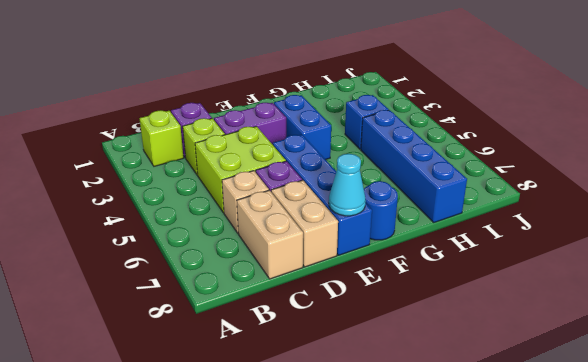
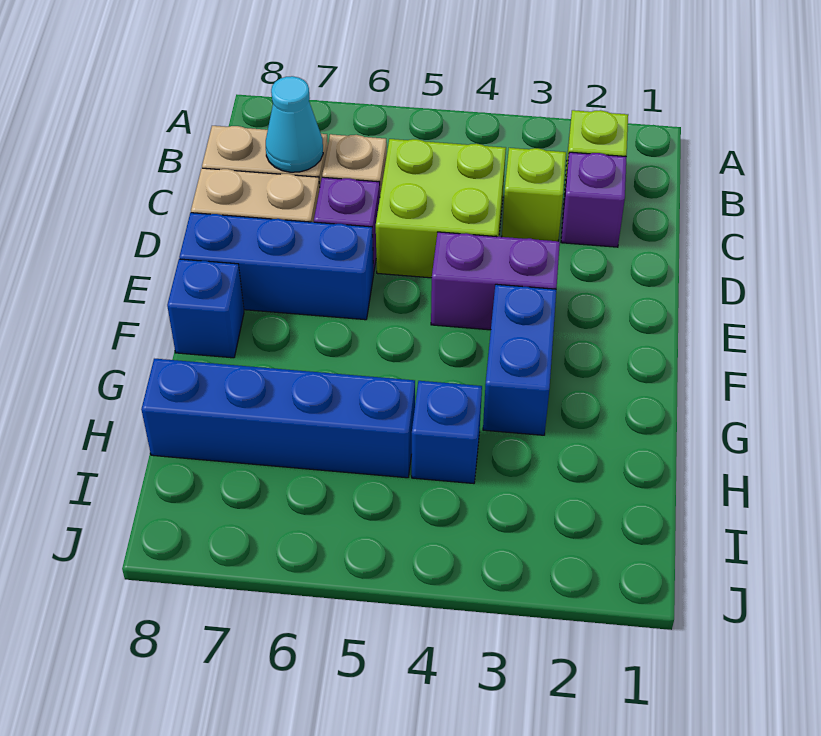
purple brick D3:E3 level 1 -> purple brick E3:E4 level 1
blue brick E5:E8 level 1 -> blue brick E6:E8 level 1
cyan cone E8 level 2 -> cyan cone C7 level 2
blue brick F3:F4 level 1 -> blue brick F3:G3 level 1
blue round brick F8 level 1 -> blue brick F8 level 1

